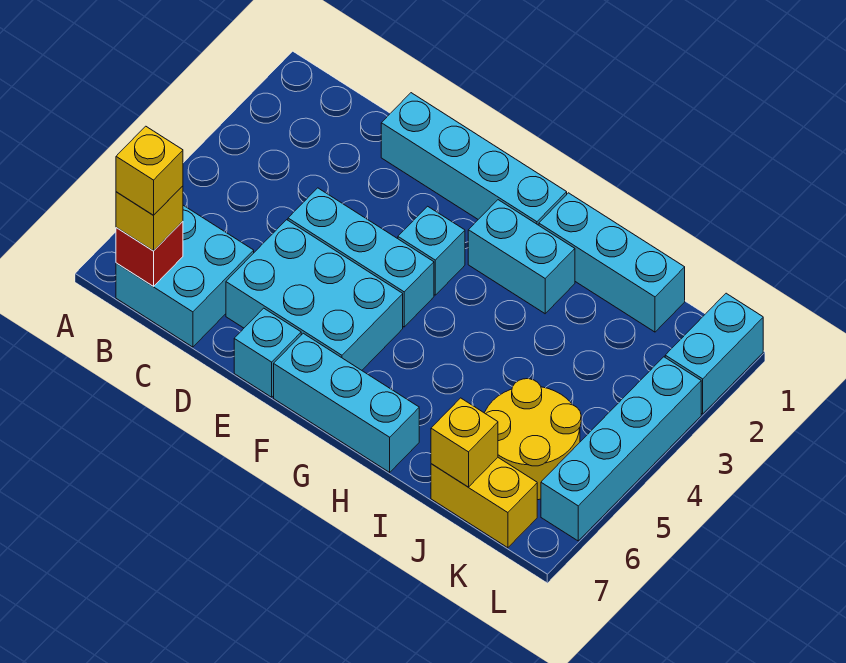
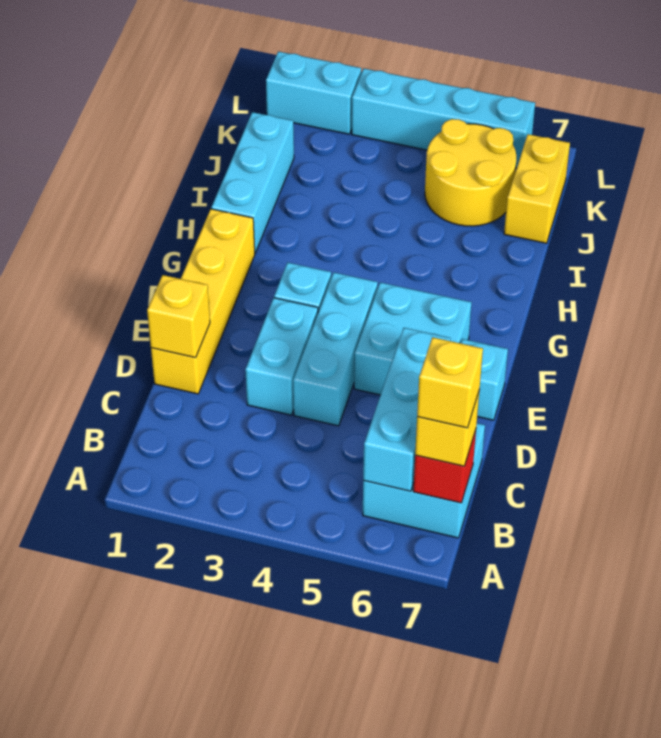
cyan brick D1:G1 level 1 -> yellow brick D1:G1 level 1
cyan brick D5:F6 level 1 -> cyan brick E5:F6 level 1
cyan brick F7:H7 level 1 -> cyan brick B6:D6 level 2
cyan brick G2:H2 level 1 -> cyan brick D3:E3 level 1
yellow brick J7 level 2 -> yellow brick D1 level 2

